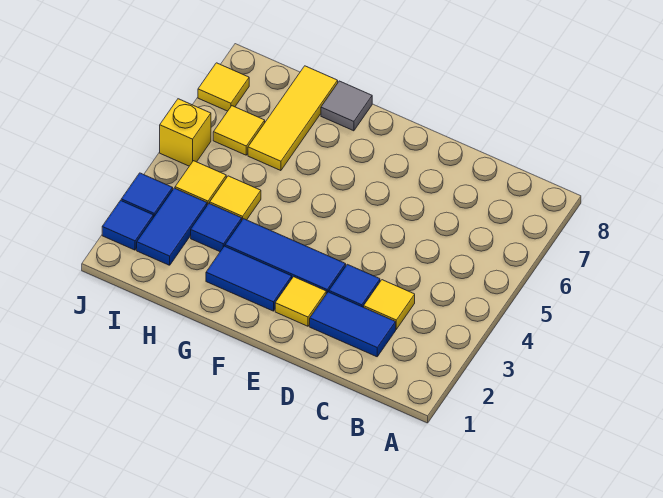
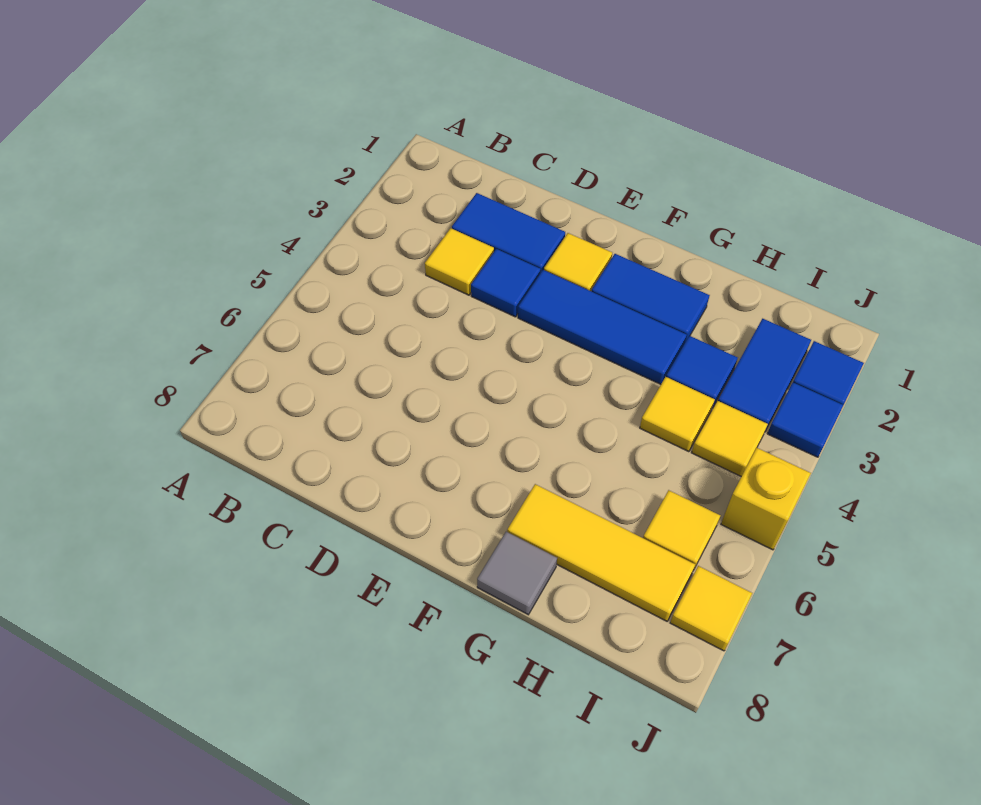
yellow tile H6:H8 level 1 -> yellow tile G7:I7 level 1

